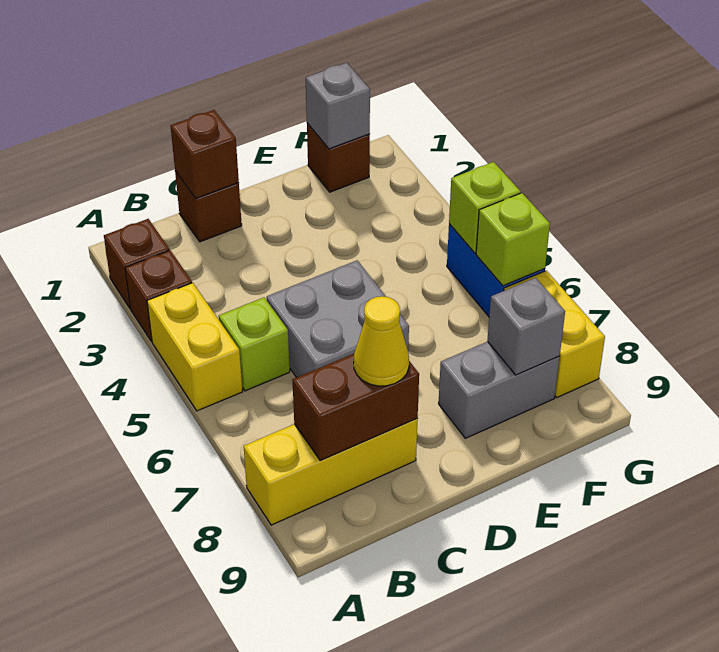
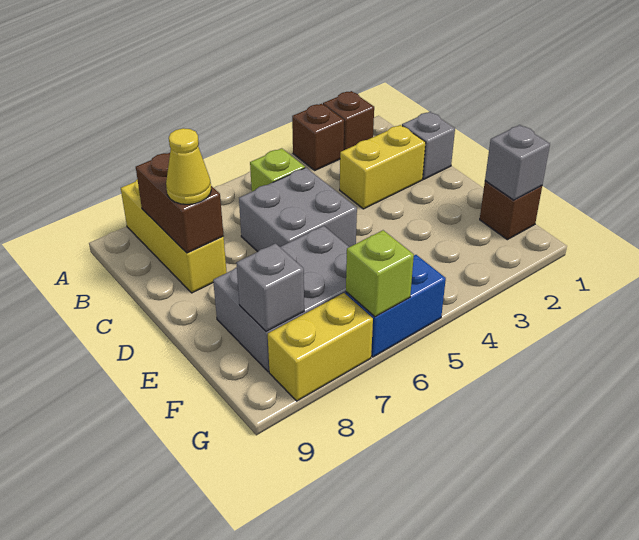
yellow brick A4:A5 level 1 -> yellow brick C2:C3 level 1
brown brick C1 level 1 -> grey brick C1 level 1
brown brick C1 level 2 -> none
grey brick E8:F8 level 1 -> grey brick E6:F8 level 1
lime brick G5 level 2 -> none

